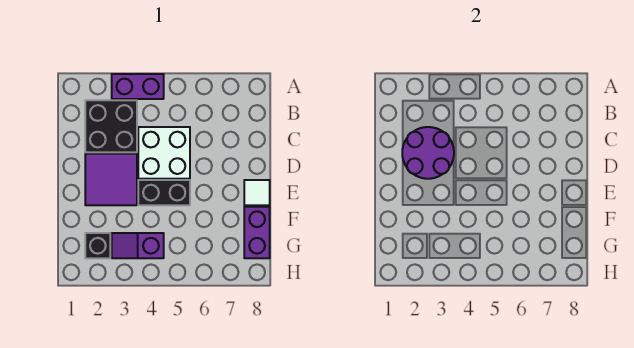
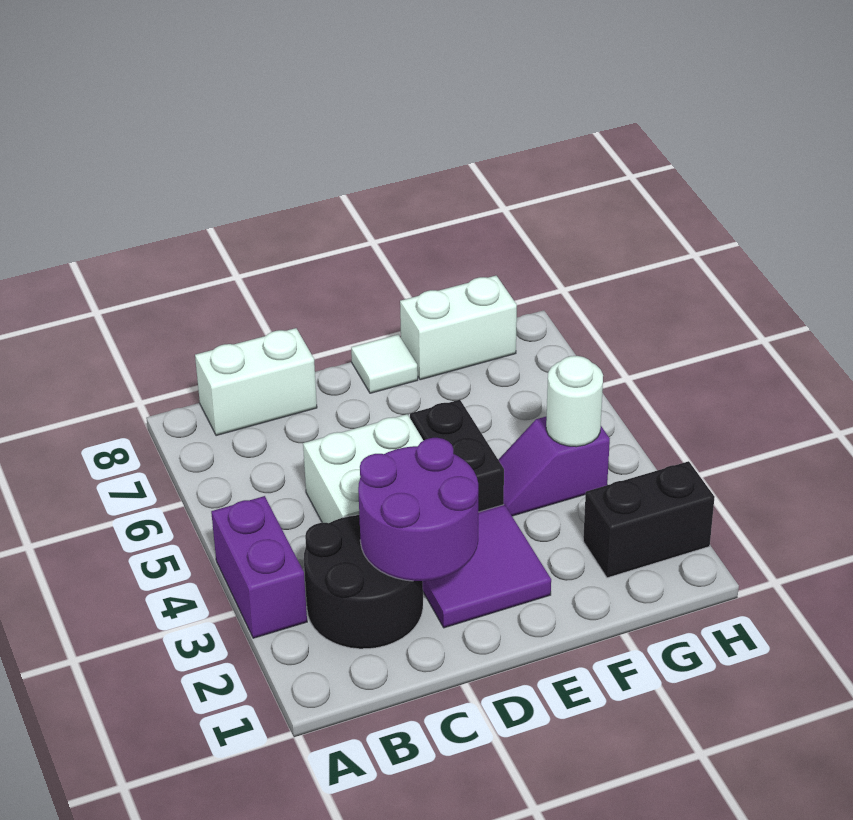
black brick B2:C3 level 1 -> black round brick B2:C3 level 1
none -> white brick B8:C8 level 1
purple brick F8:G8 level 1 -> white brick F8:G8 level 1
black brick G2 level 1 -> black brick G2:H2 level 1
purple slope G3:G4 level 1 top 4 -> purple slope F4:G4 level 1 top G
none -> white round brick G4 level 2

